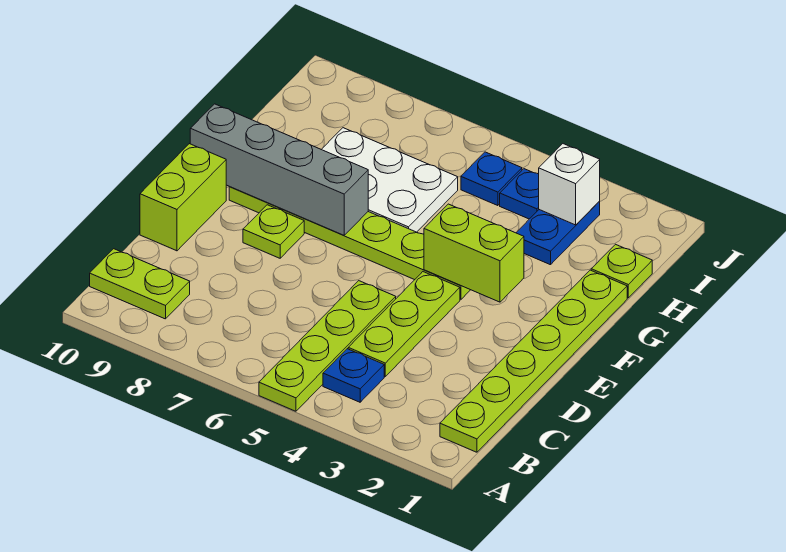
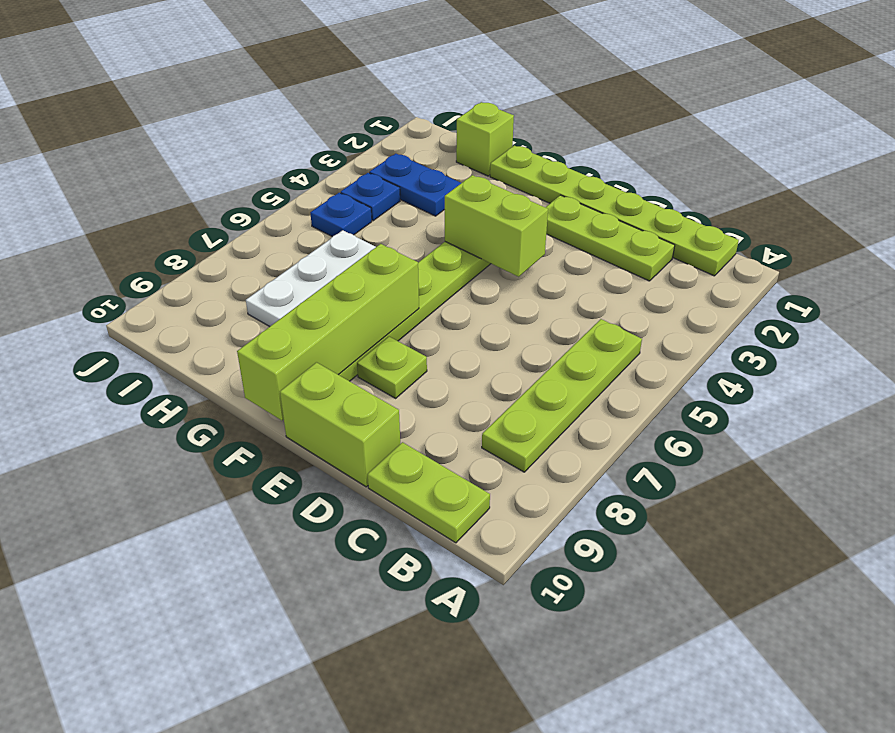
lime plate A5:D5 level 1 -> lime plate B5:B8 level 1
blue plate B4 level 1 -> none
lime plate B9:B10 level 1 -> lime plate B10:C10 level 1
lime plate C4:E4 level 1 -> lime plate C2:E2 level 1
lime brick F3:F4 level 2 -> lime brick E4:F4 level 2
grey brick F7:F10 level 2 -> lime brick F7:F10 level 2
lime plate H1 level 1 -> lime brick H1 level 1
white brick I3 level 2 -> none

